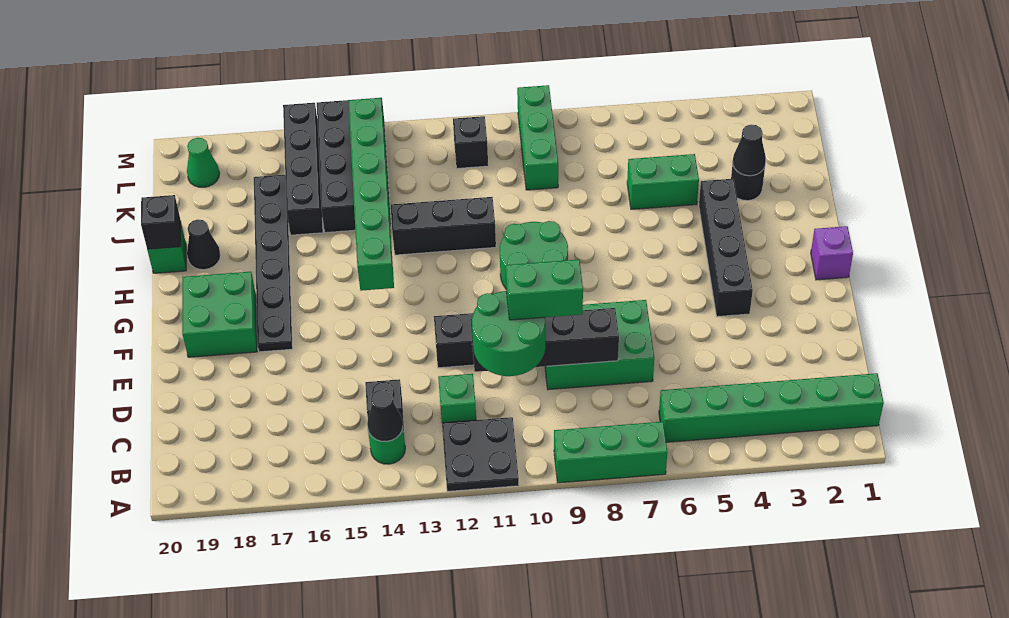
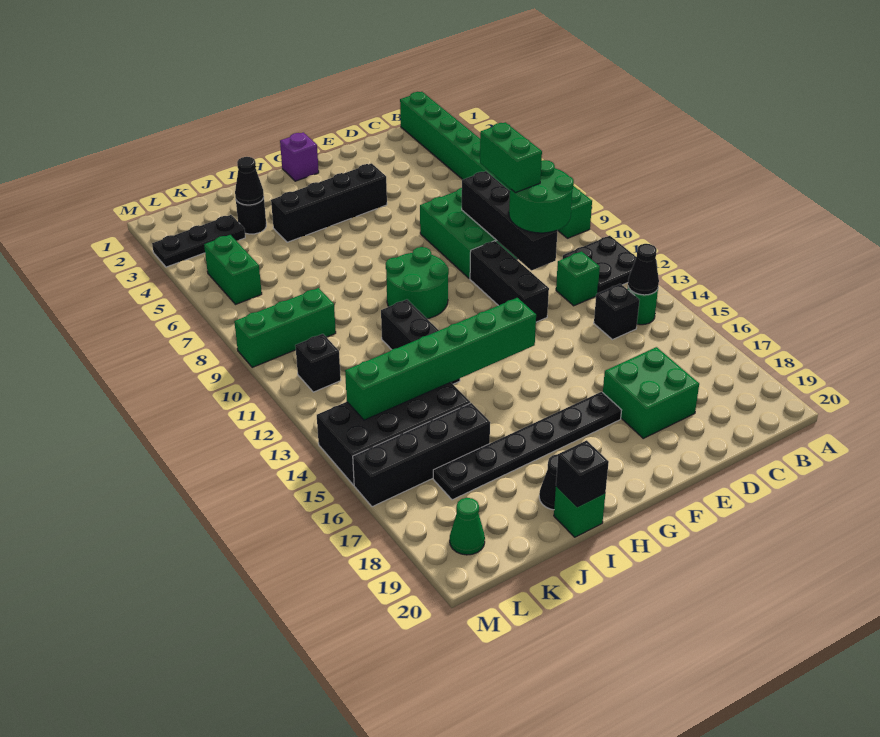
green brick F18:G19 level 1 -> green brick D17:E18 level 1
green brick J5:J6 level 1 -> green brick L5:L6 level 1
none -> black plate K3:M3 level 1

